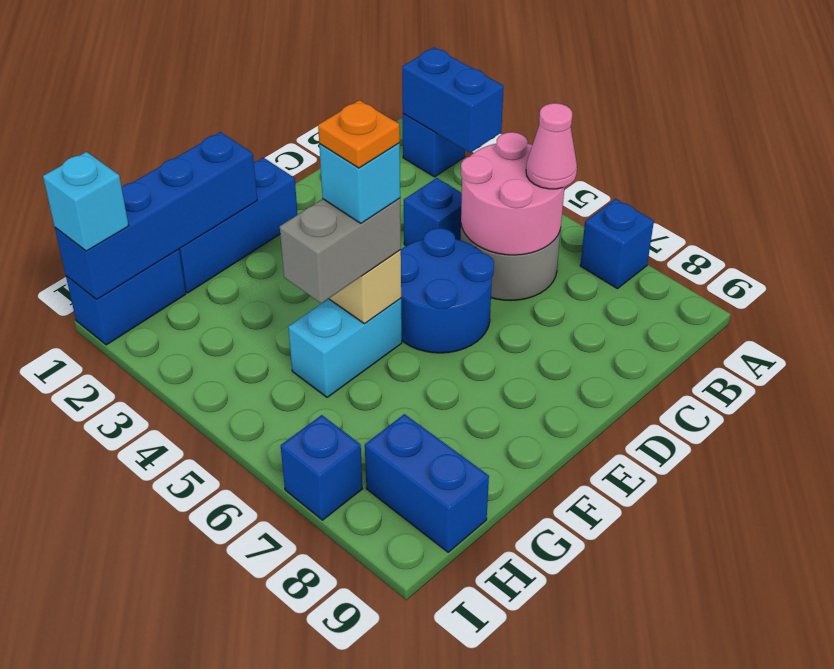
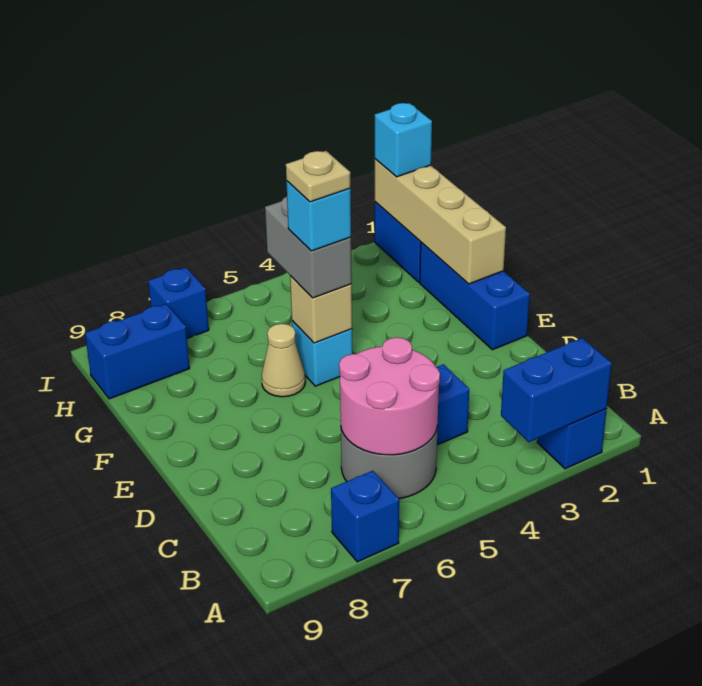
pink cone B6 level 3 -> none
blue round brick D5:E6 level 1 -> none
blue brick F1:I1 level 2 -> tan brick F1:I1 level 2
cyan brick F5:G5 level 1 -> cyan brick F5 level 1
orange plate F5 level 5 -> tan plate F5 level 5
none -> tan cone F6 level 1

